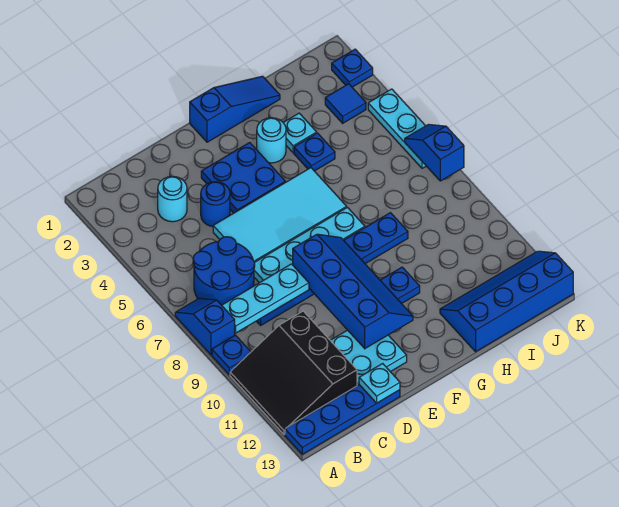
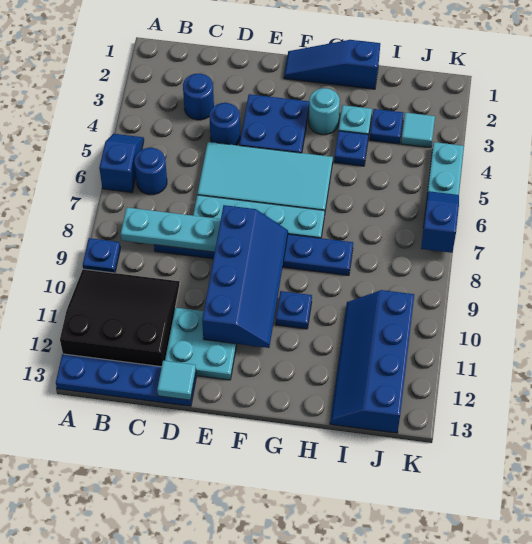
blue slope A7:A8 level 1 top 8 -> blue slope A5:A6 level 1 top 6
black slope A10:C12 level 1 top C -> black slope A10:C12 level 1 top 12
blue round brick B6:C7 level 1 -> blue round brick B6 level 1
cyan round brick C3 level 1 -> blue round brick C3 level 1
cyan plate D13 level 2 -> cyan tile D13 level 2
blue slope F1:H1 level 1 top F -> blue slope F1:H1 level 1 top H
blue slope H12:K13 level 1 top 13 -> blue slope I10:J13 level 1 top J
blue tile J3 level 1 -> cyan tile J3 level 1
blue plate K2 level 1 -> blue plate I3 level 1

